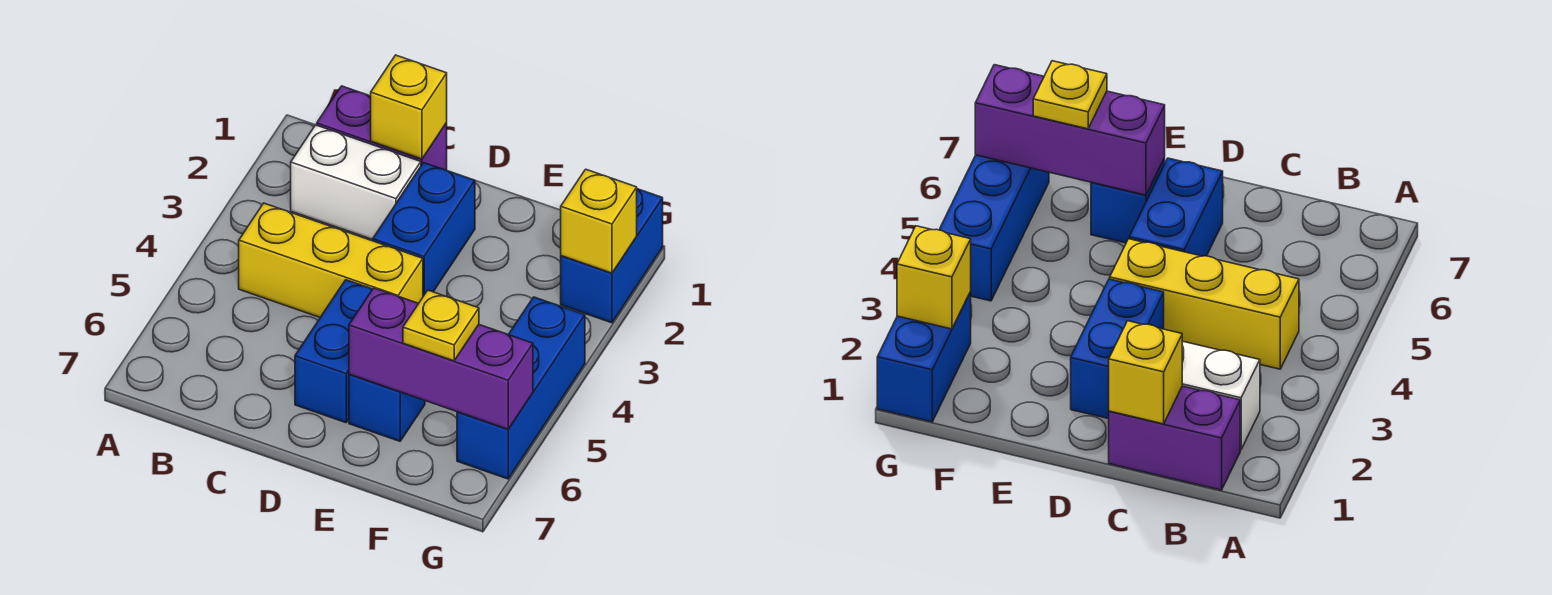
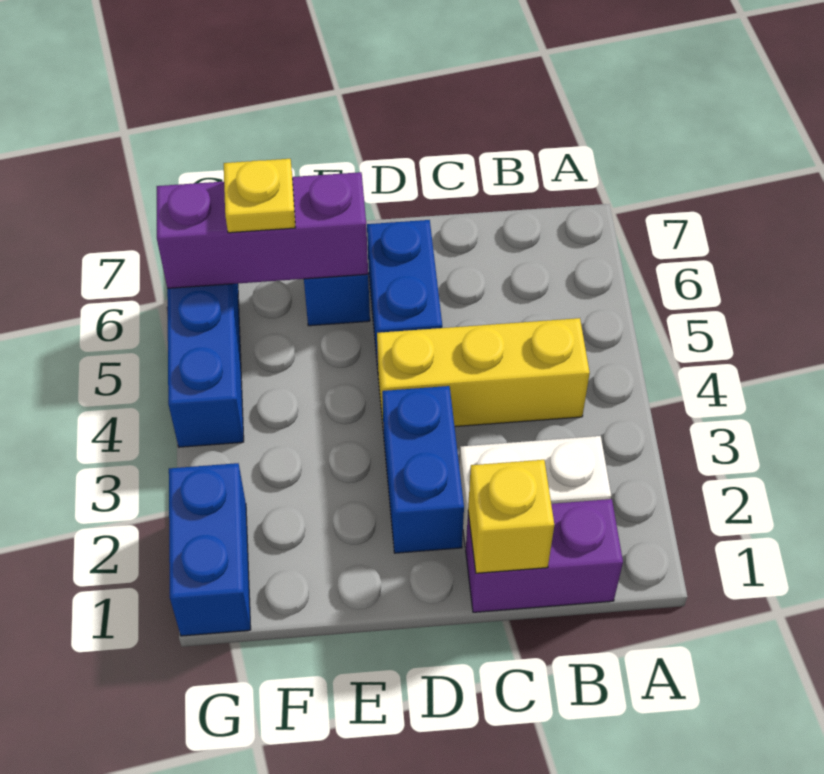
yellow brick G2 level 2 -> none

